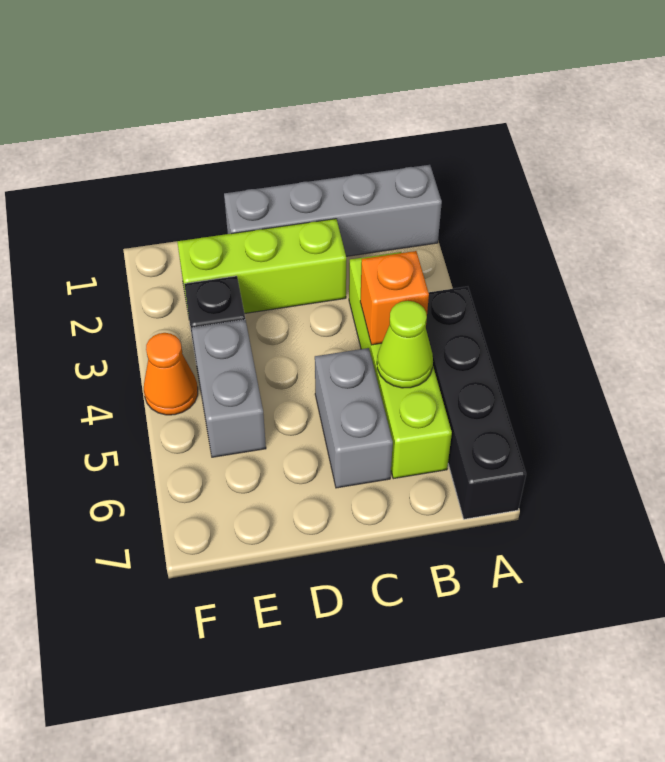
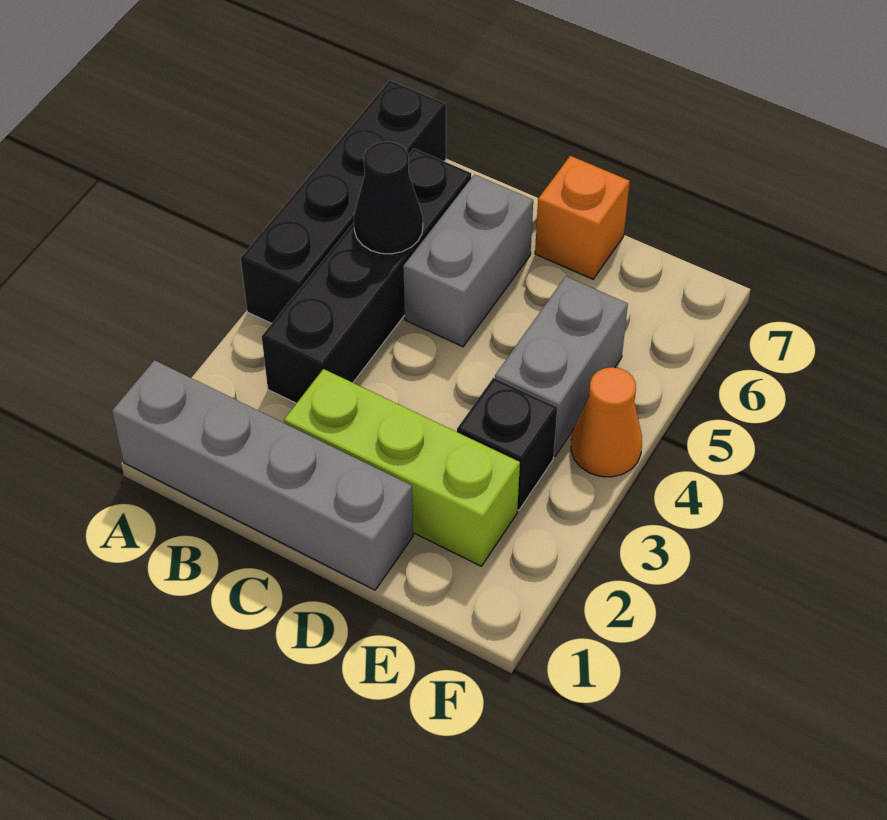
lime brick B3:B6 level 1 -> black brick B3:B6 level 1
orange brick B4 level 2 -> orange brick D7 level 1
lime cone B5 level 2 -> black cone B5 level 2

